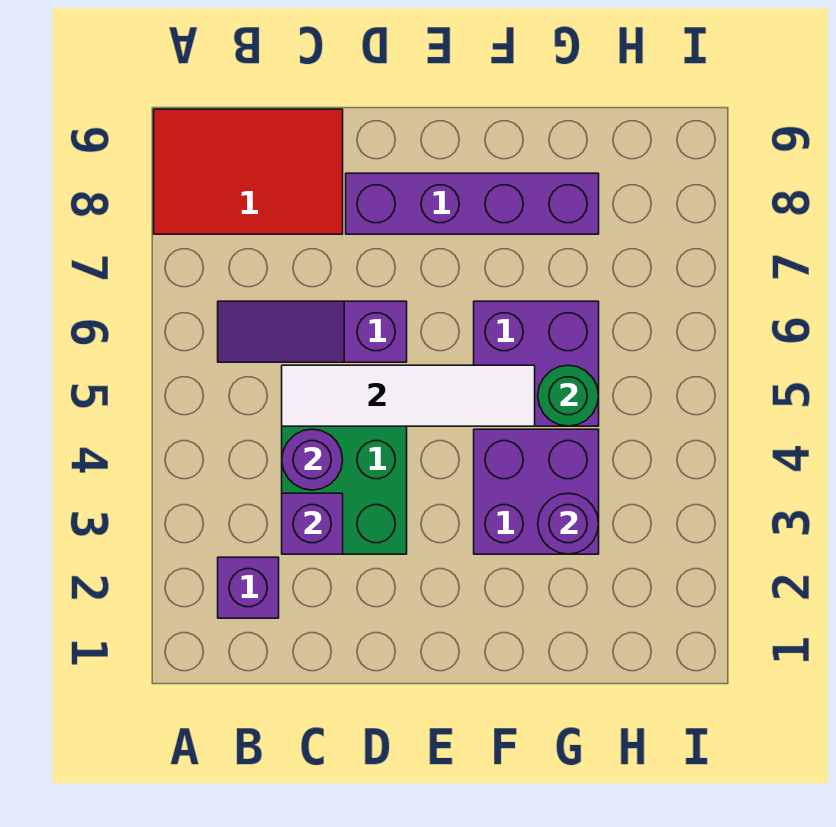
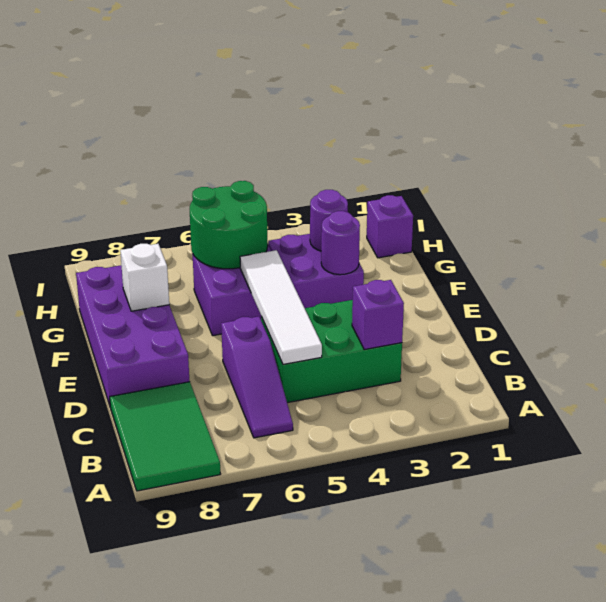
red tile A8:C9 level 1 -> green tile A8:C9 level 1
purple brick B2 level 1 -> purple brick H1 level 1
purple round brick C4 level 2 -> purple round brick F3 level 2
purple brick D8:G8 level 1 -> purple brick D8:G9 level 1
none -> white brick F8 level 2
green round brick G5 level 2 -> green round brick G5:H6 level 2

